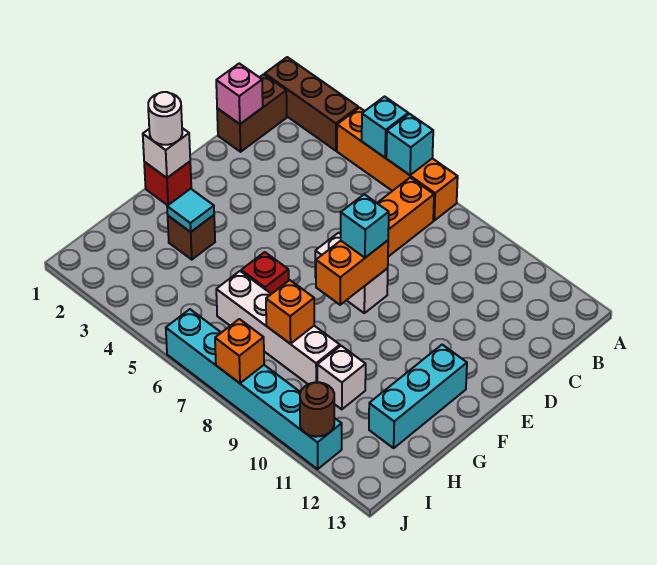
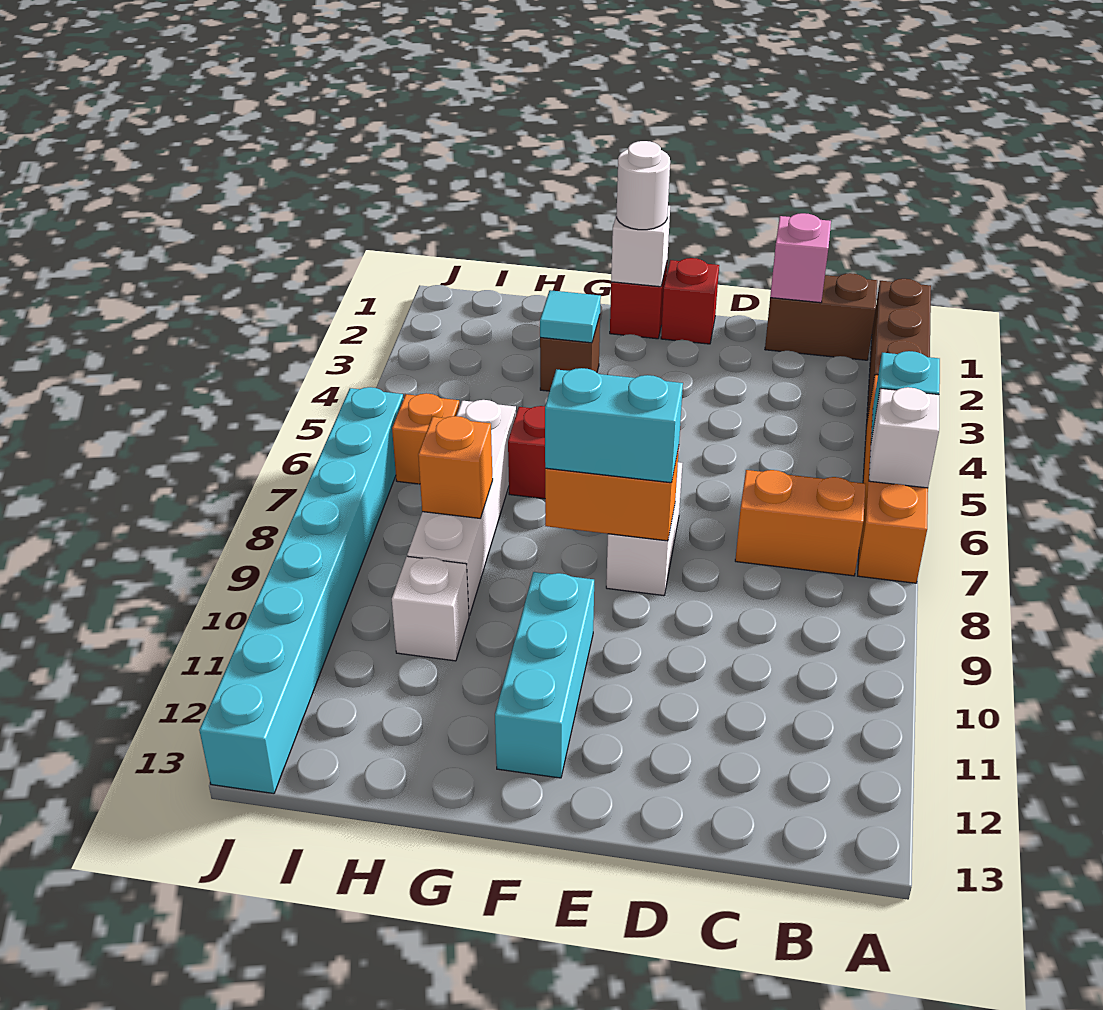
cyan brick A6 level 2 -> white brick A6 level 2
none -> red brick E1 level 1
cyan brick E8 level 3 -> cyan brick E8:F8 level 3
cyan brick F12:H12 level 1 -> cyan brick F10:F12 level 1
cyan brick J6:J11 level 1 -> cyan brick J6:J13 level 1
orange brick J8 level 2 -> orange brick I6 level 1
brown round brick J11 level 2 -> none

